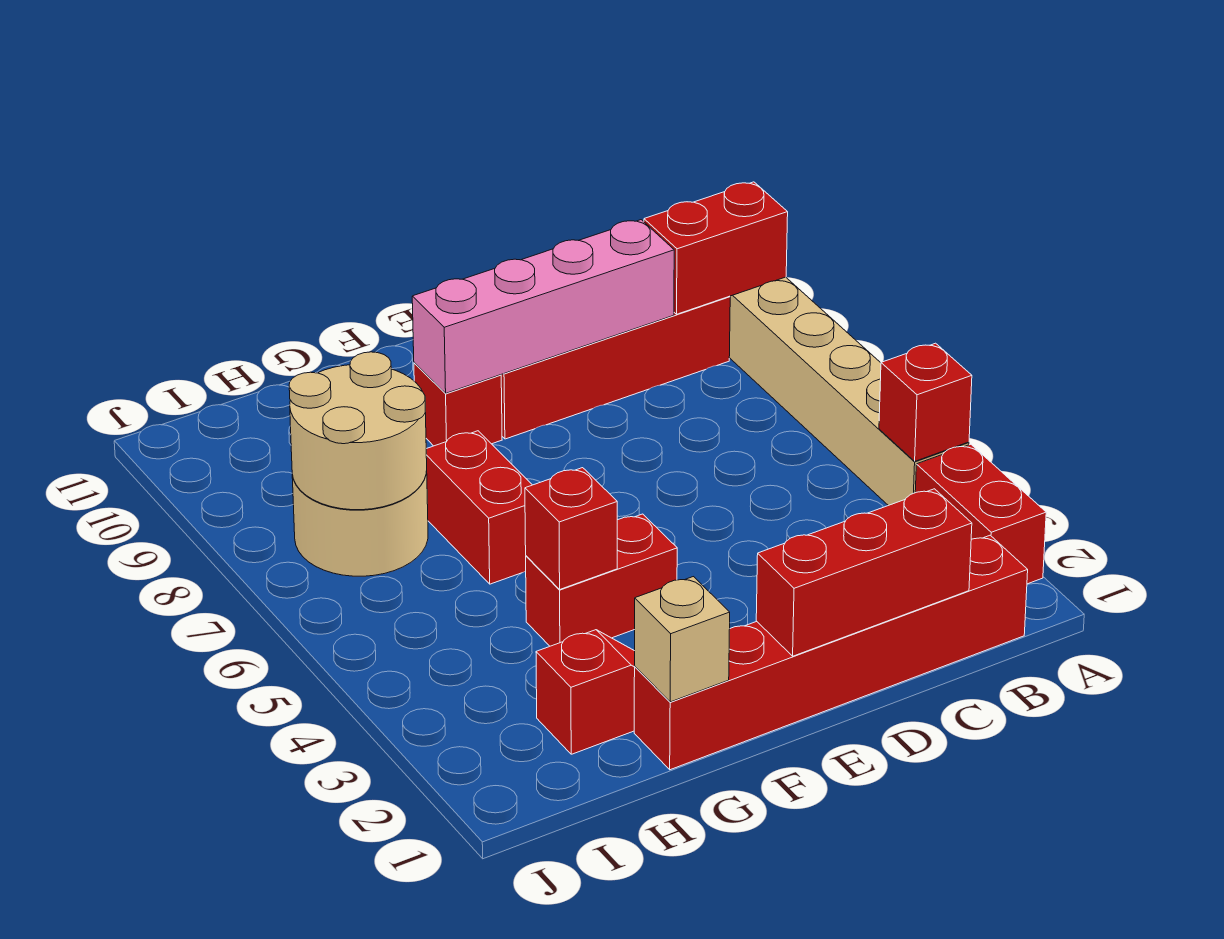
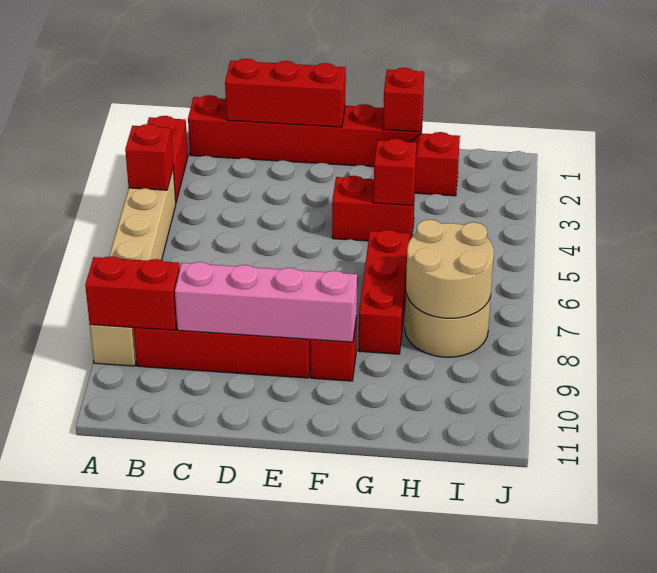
tan brick G1 level 2 -> red brick G1 level 2
red brick G6:G7 level 1 -> red brick G6:G8 level 1

